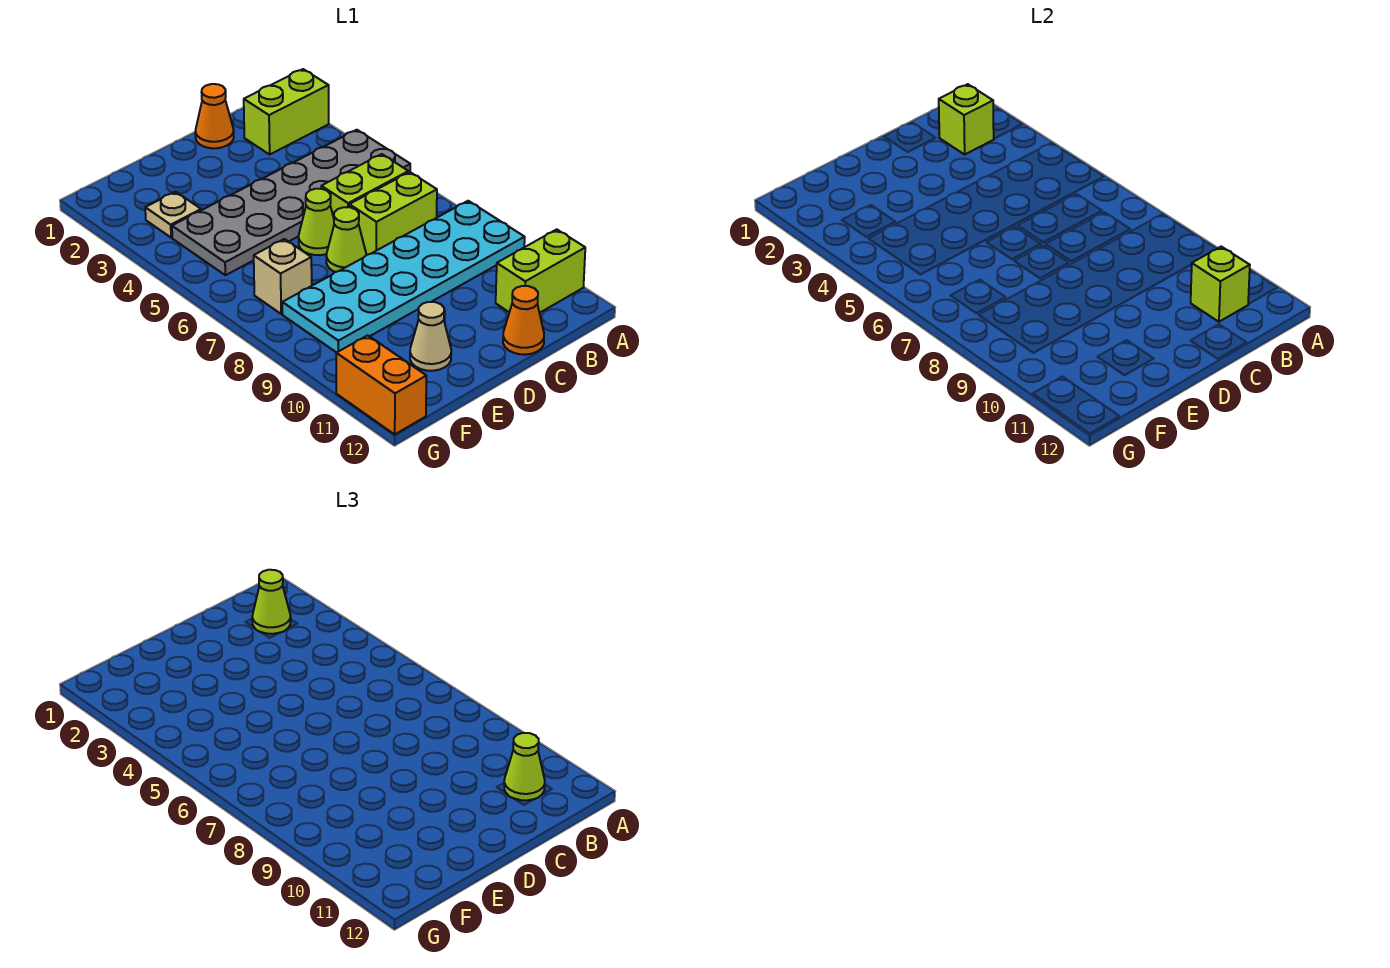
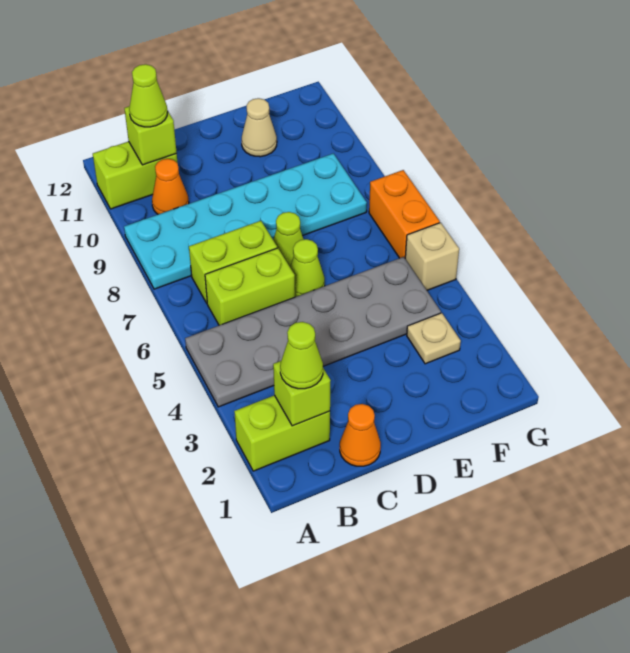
orange cone C12 level 1 -> orange cone B10 level 1
tan brick F7 level 1 -> tan brick G5 level 1
orange brick G11:G12 level 1 -> orange brick G6:G7 level 1

